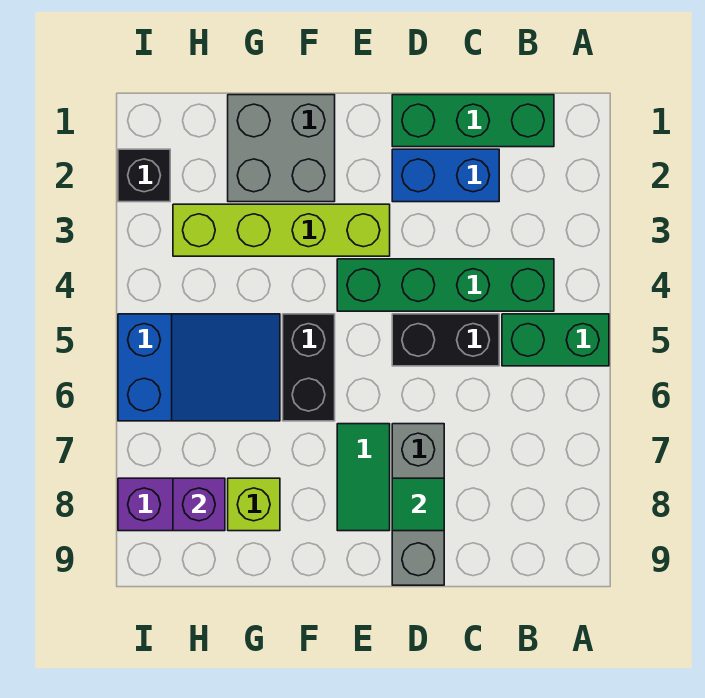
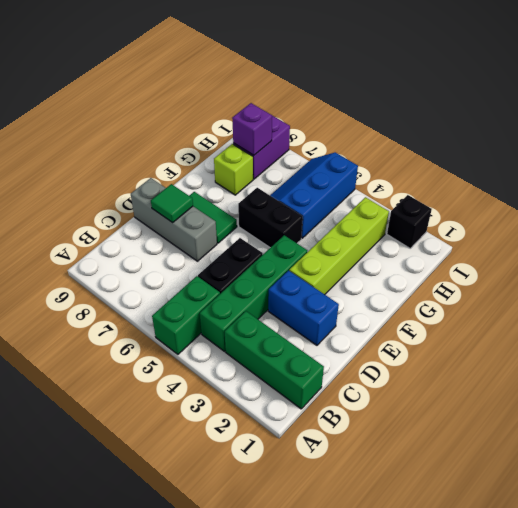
green brick B1:D1 level 1 -> green brick B1:B3 level 1
blue brick C2:D2 level 1 -> blue brick D2:D3 level 1
grey brick F1:G2 level 1 -> none
blue slope G5:I6 level 1 top I -> blue slope G5:I6 level 1 top 5

